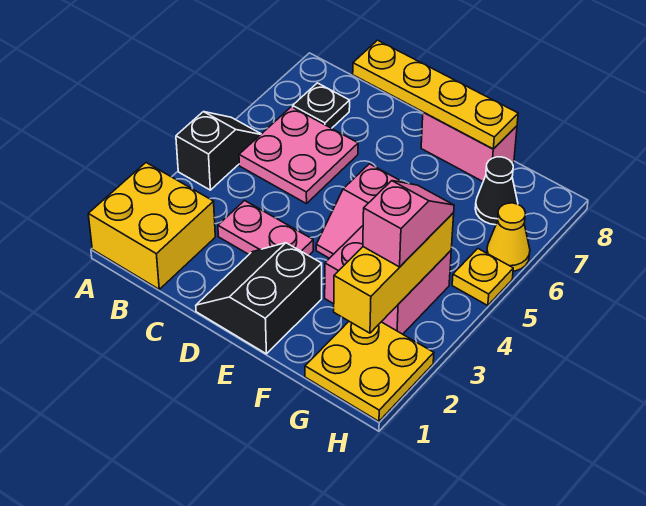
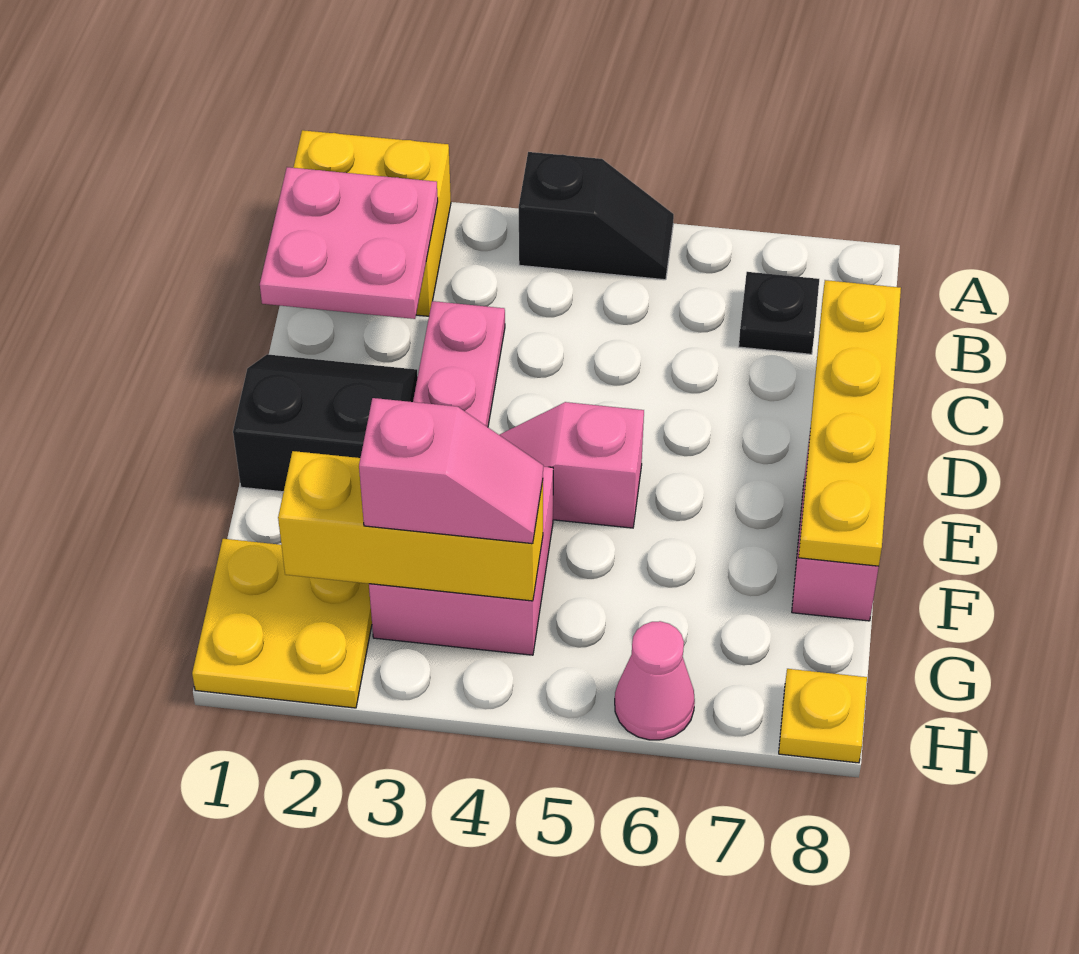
pink plate B5:C6 level 1 -> pink plate B1:C2 level 2
black cone G7 level 1 -> none
yellow plate H5 level 1 -> yellow plate H8 level 1
yellow cone H6 level 1 -> pink cone H6 level 1

